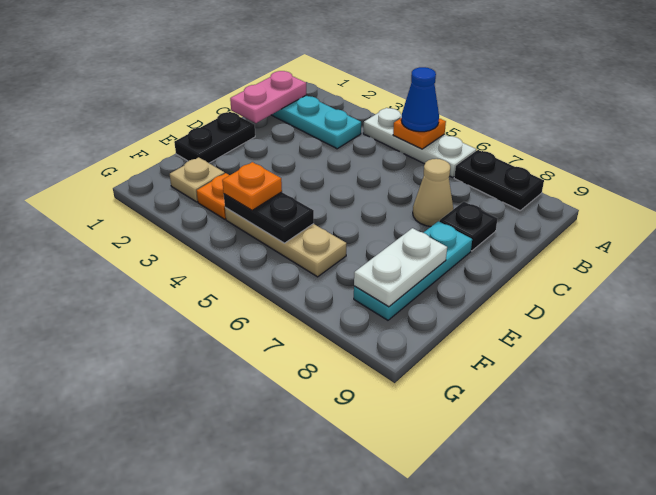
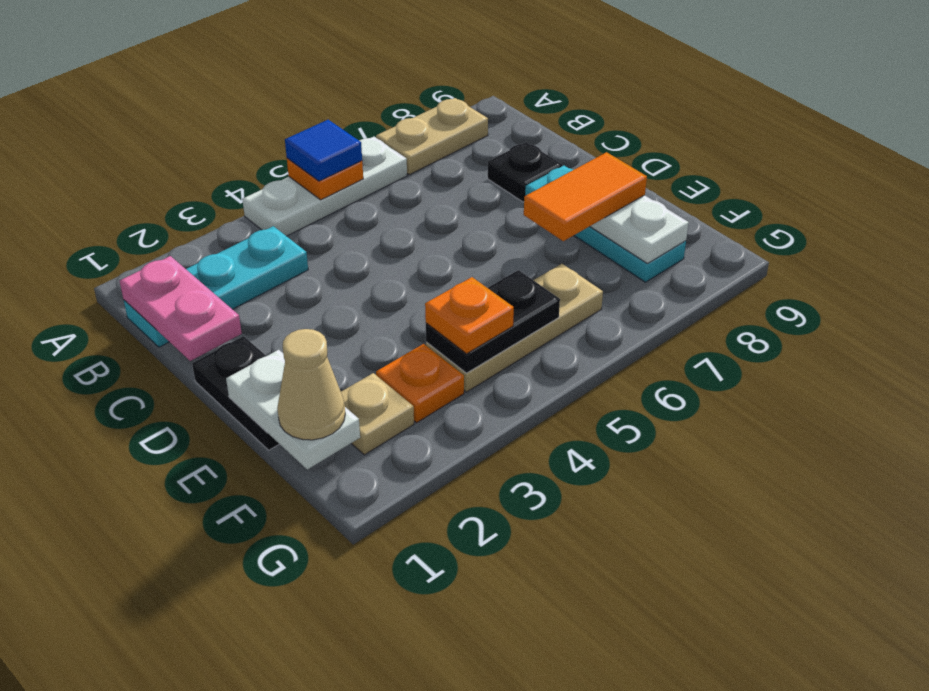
blue cone A5 level 3 -> blue tile A5 level 3
black plate A7:A8 level 1 -> tan plate A7:A8 level 1
tan cone C7 level 1 -> tan cone F1 level 3
none -> white plate E1:F1 level 2
none -> orange tile E7:E8 level 3

